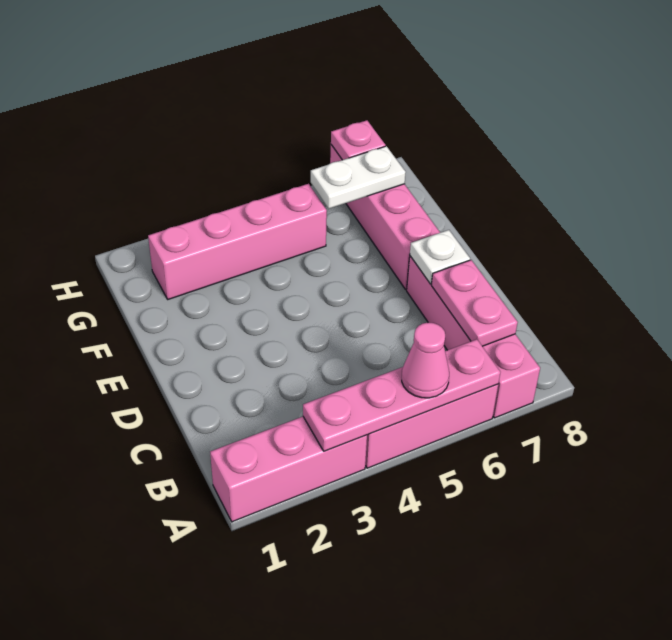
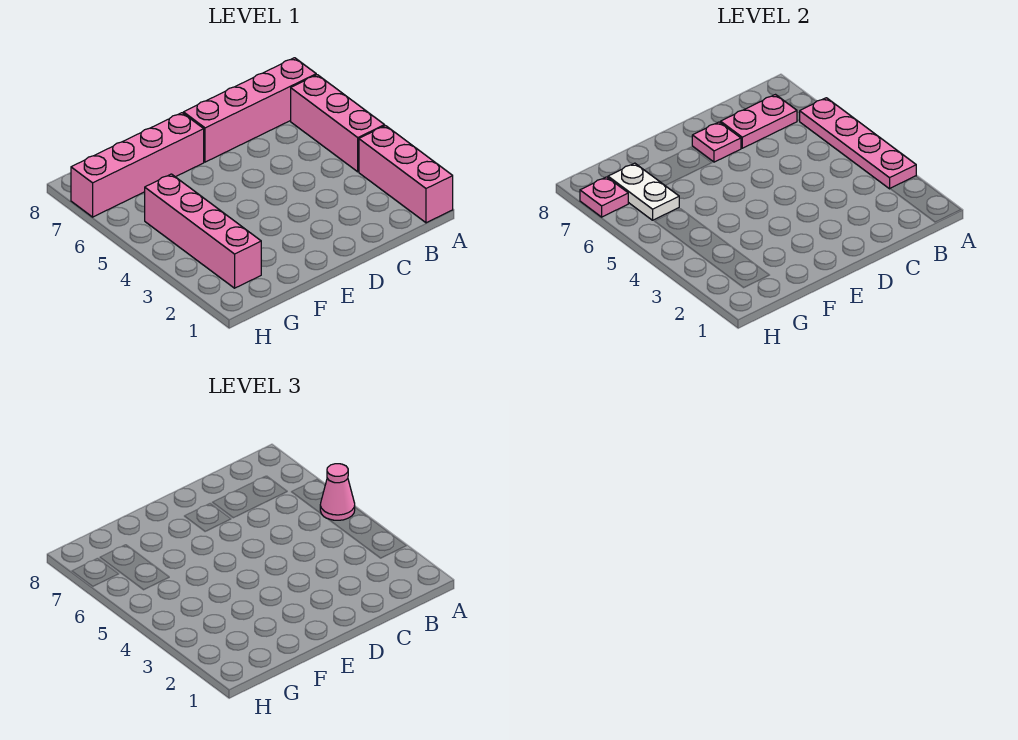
white plate D7 level 2 -> pink plate D7 level 2

